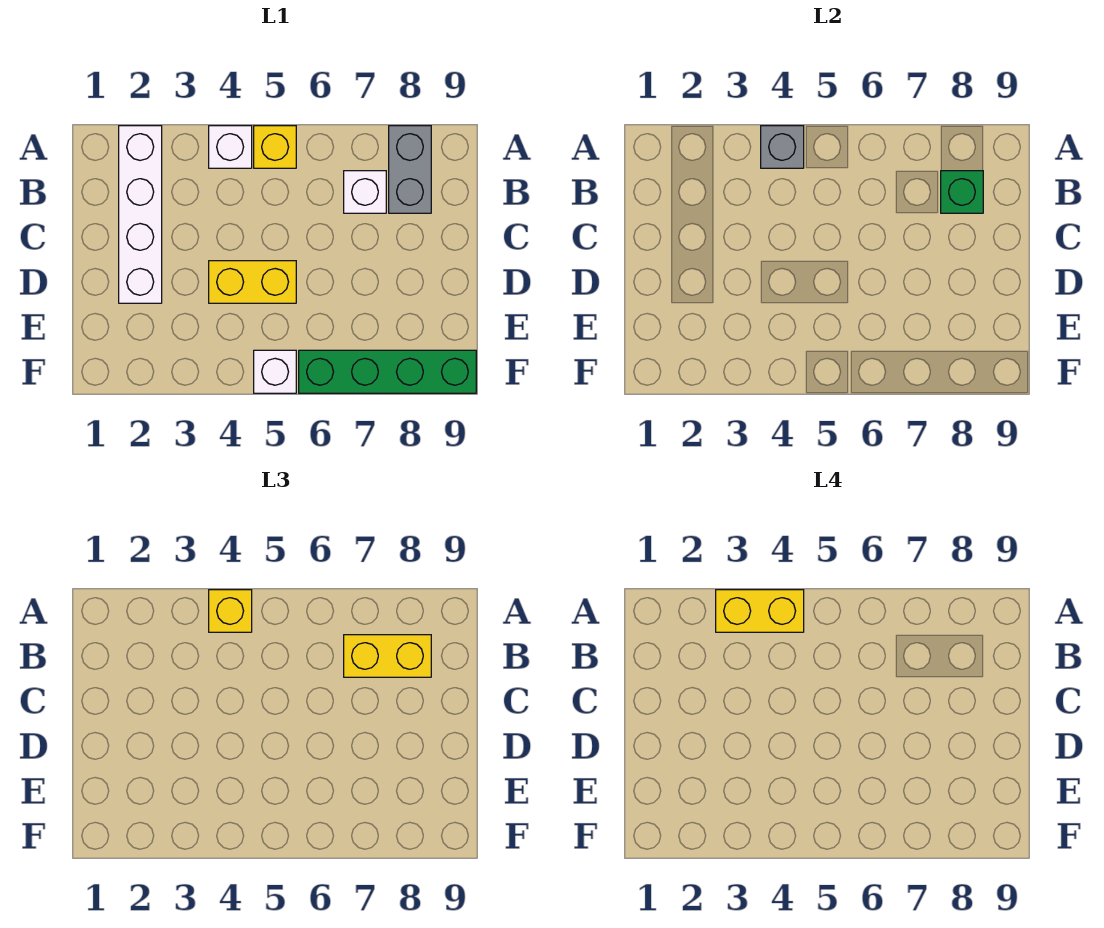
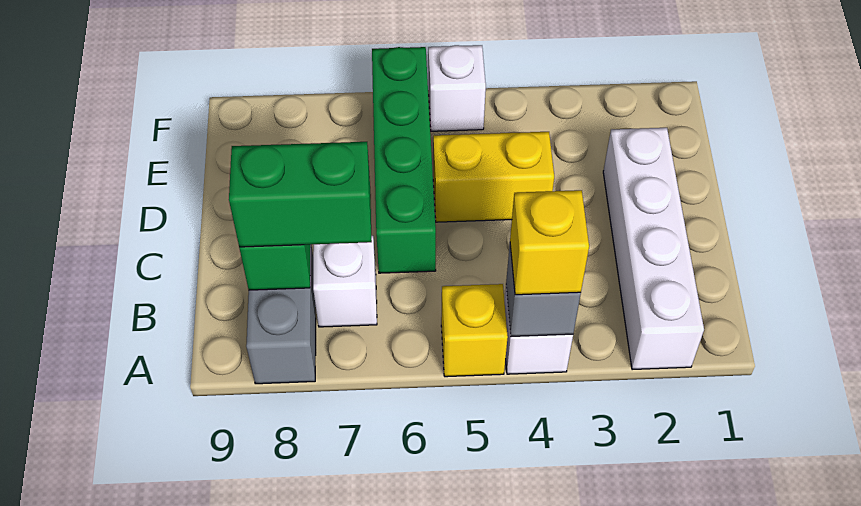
yellow brick A3:A4 level 4 -> none
yellow brick B7:B8 level 3 -> green brick B7:B8 level 3
green brick F6:F9 level 1 -> green brick C6:F6 level 1

